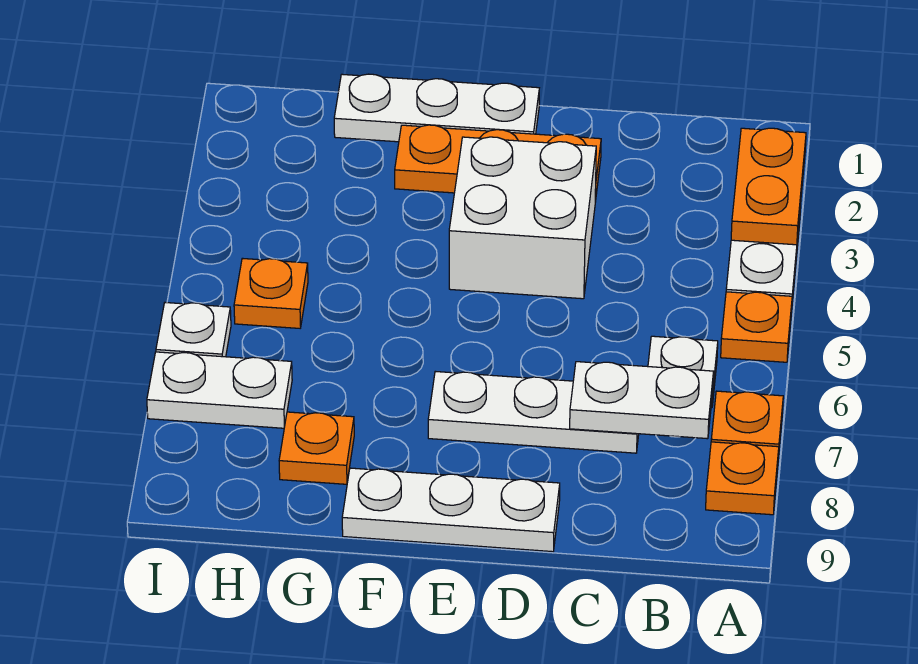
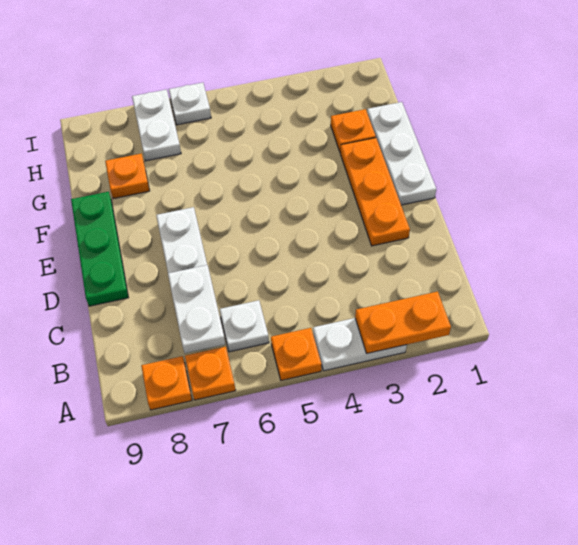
white brick D3:E4 level 1 -> none
white plate D9:F9 level 1 -> green plate D9:F9 level 1
orange plate H5 level 1 -> orange plate G2 level 1

